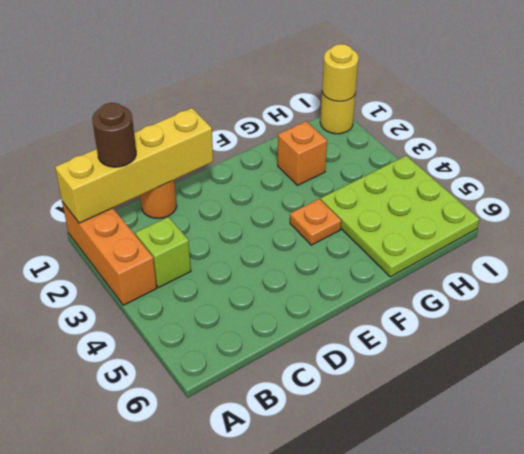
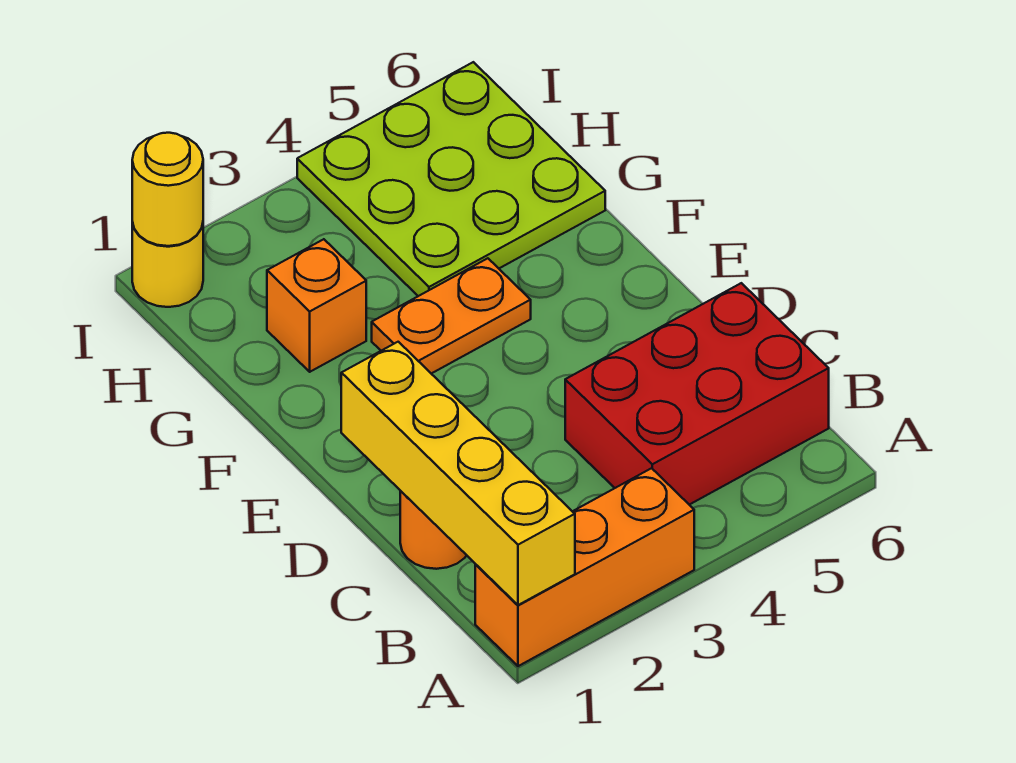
brown round brick B1 level 3 -> none
lime brick B3 level 1 -> none
none -> red brick B4:C6 level 1
orange plate F4 level 1 -> orange plate F3:F4 level 1

